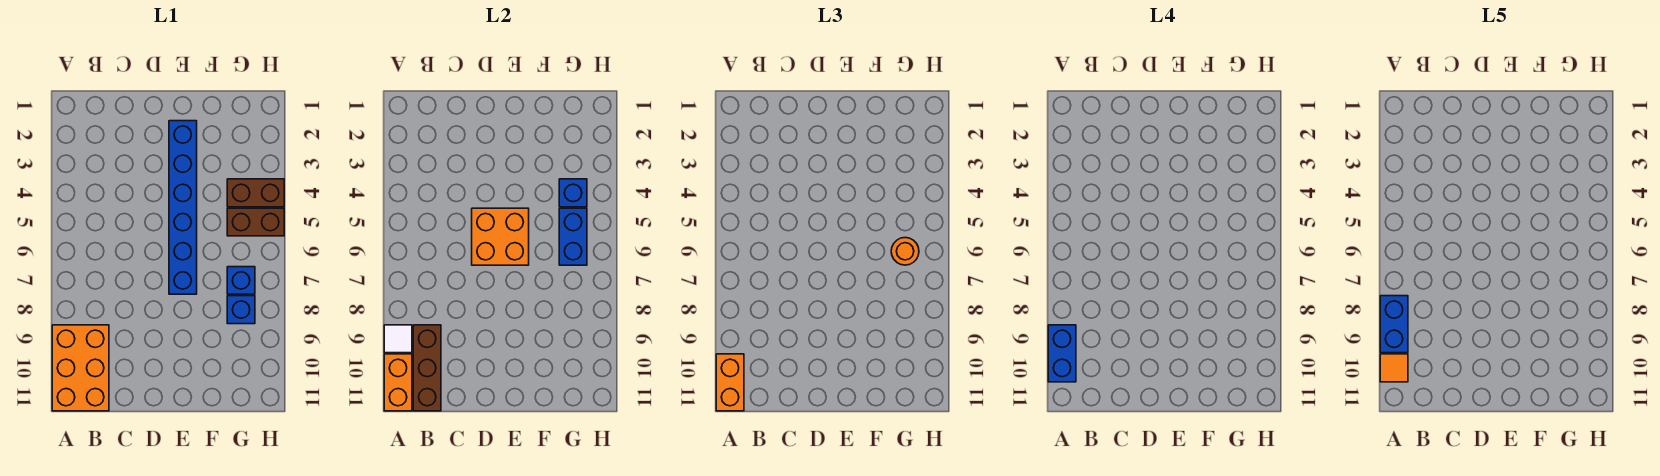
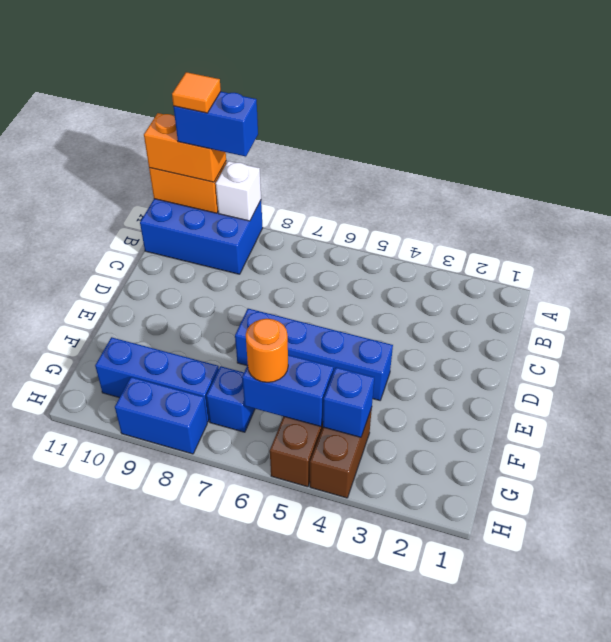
blue brick A8:A9 level 5 -> blue brick H8:H9 level 1
orange brick A9:B11 level 1 -> blue brick A9:B11 level 1
white tile A9 level 2 -> white brick A9 level 2
brown brick B9:B11 level 2 -> none
orange brick D5:E6 level 2 -> none
blue brick E2:E7 level 1 -> blue brick E4:E7 level 1
blue brick G8 level 1 -> blue brick G8:G10 level 1

